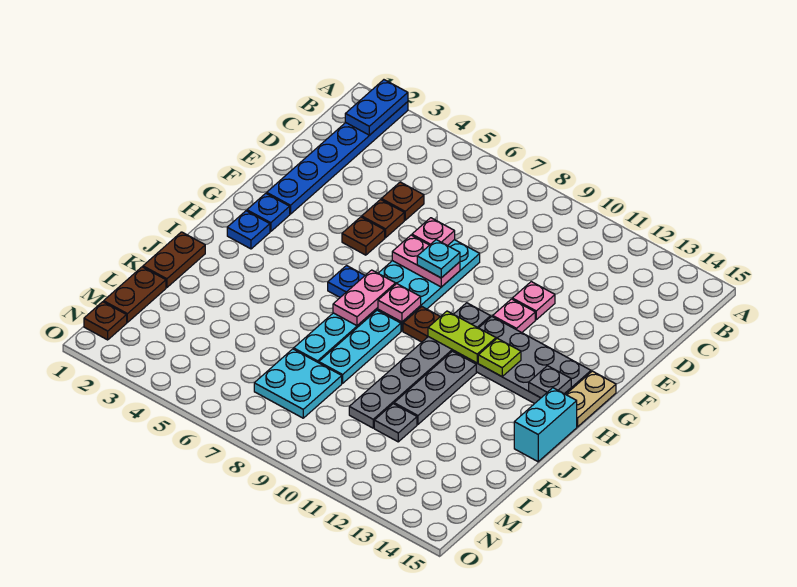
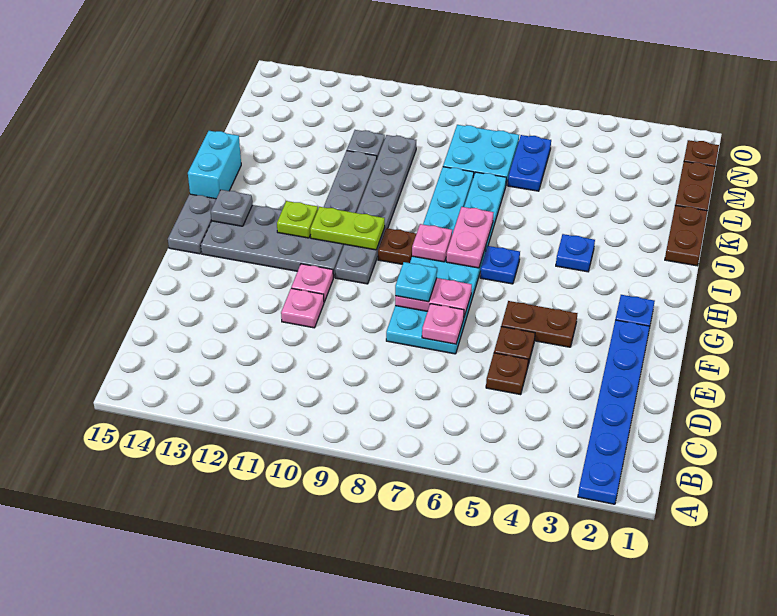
blue plate A2:B2 level 2 -> blue plate L6:M6 level 1
brown plate F5 level 1 -> brown plate F4:F5 level 1
tan plate G15:H15 level 1 -> grey plate G15:H15 level 1
blue plate H2 level 1 -> blue plate I4 level 1

